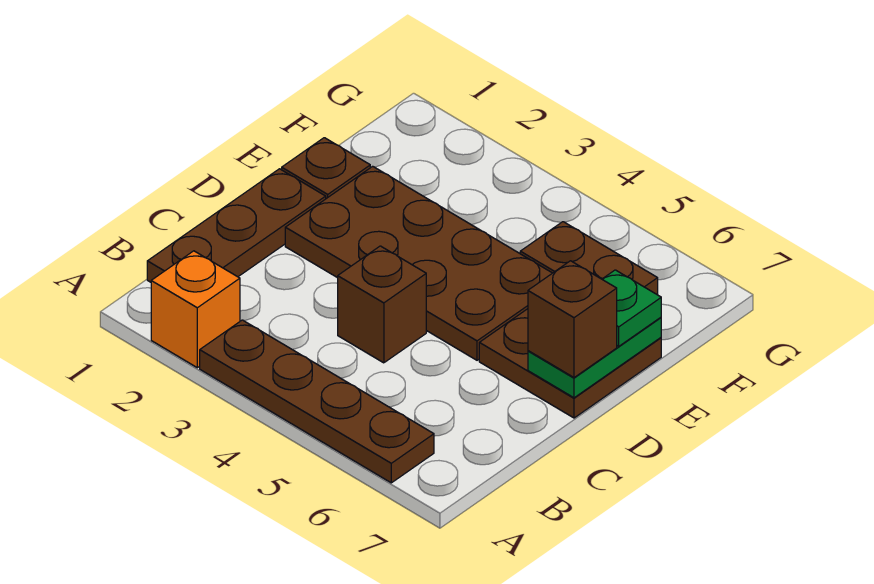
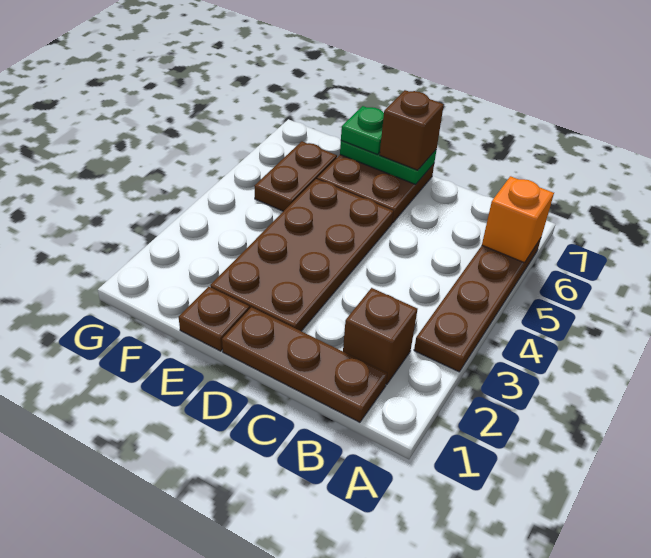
orange brick A2 level 1 -> orange brick A6 level 2
brown brick C4 level 1 -> brown brick B2 level 1

